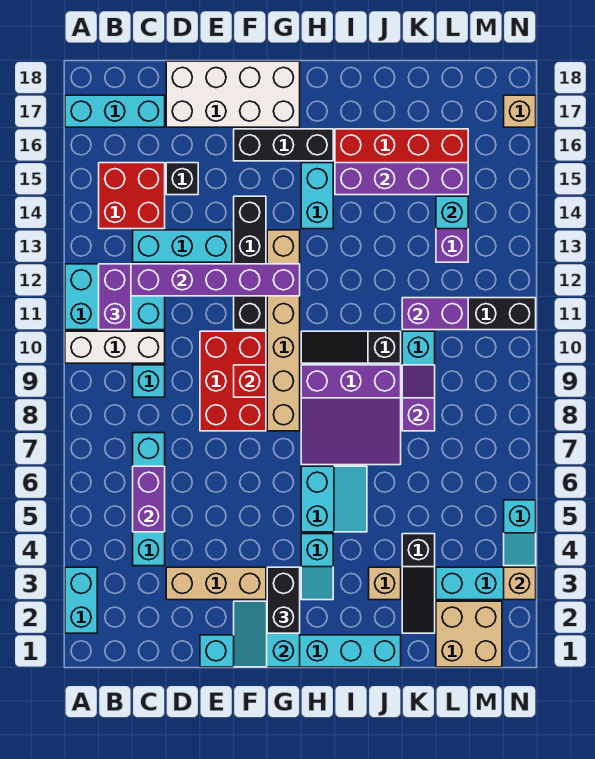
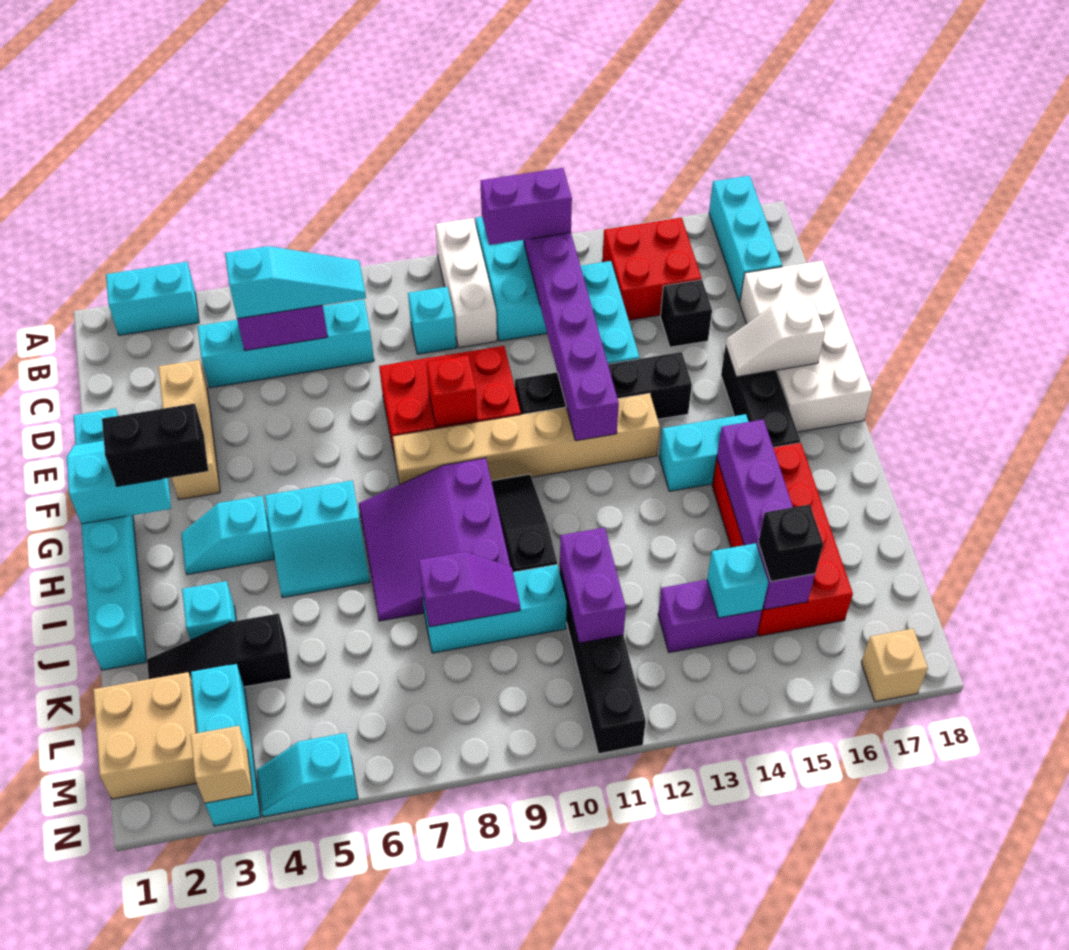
none -> cyan slope C5:C7 level 3 top 5
none -> white slope F16:F17 level 2 top 17
tan brick J3 level 1 -> cyan brick J3 level 1
none -> black brick L15 level 3

